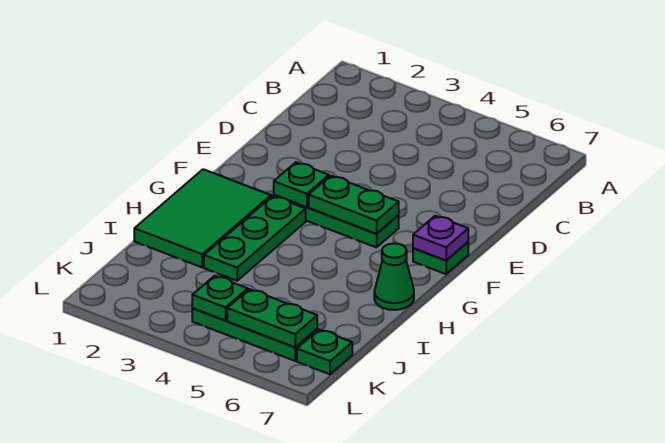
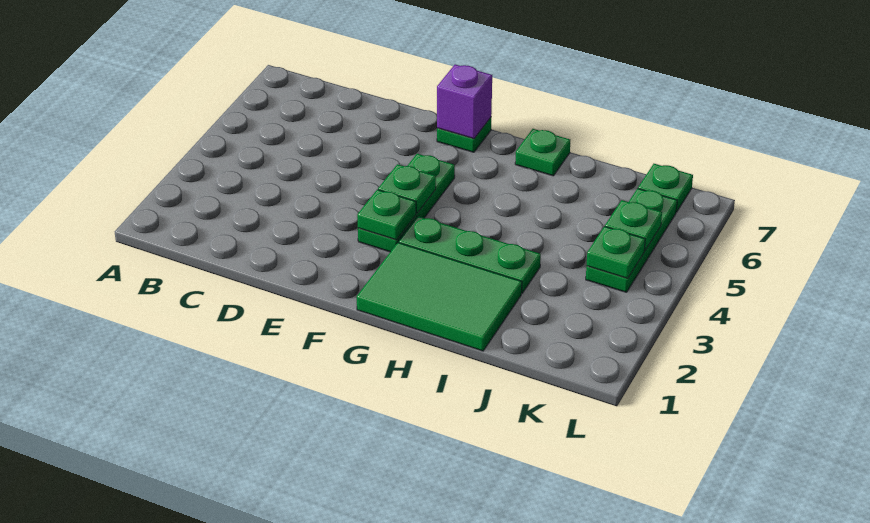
green plate F4:F5 level 2 -> green plate F4 level 2
purple plate F7 level 2 -> purple brick F7 level 2
green cone H7 level 1 -> green plate H7 level 1
green plate K5:K6 level 2 -> green plate K5 level 2

